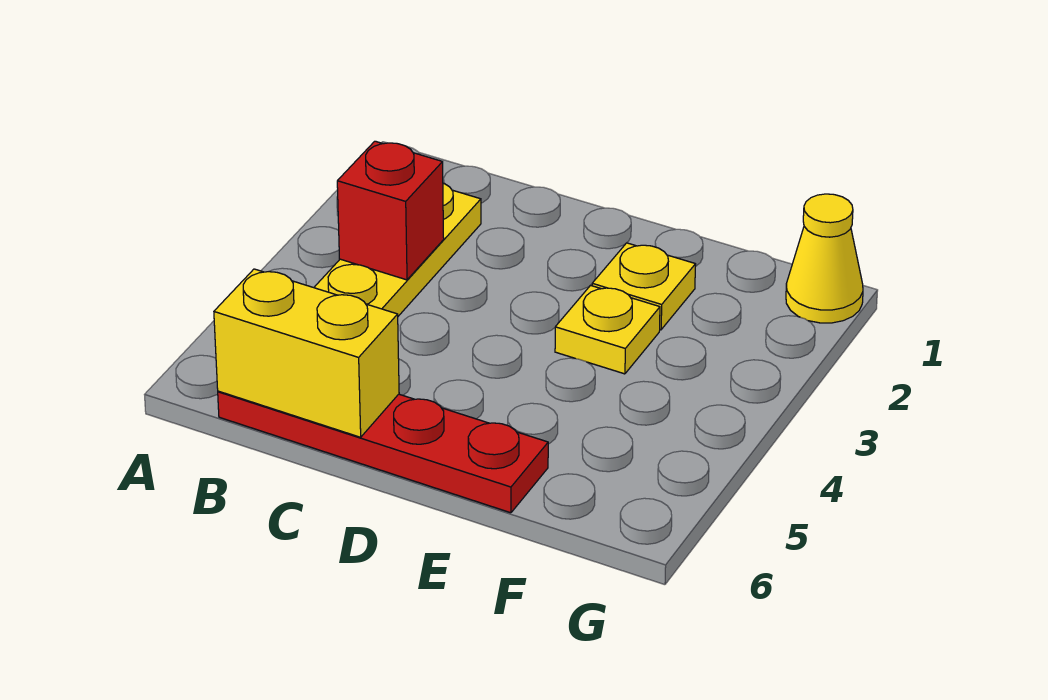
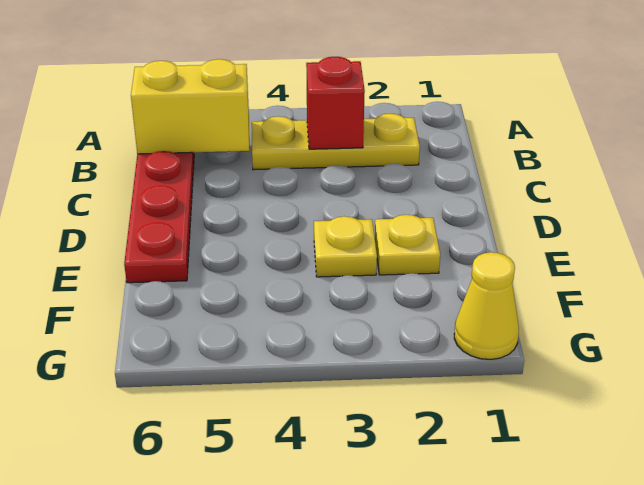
yellow brick B6:C6 level 2 -> yellow brick B5:B6 level 2

